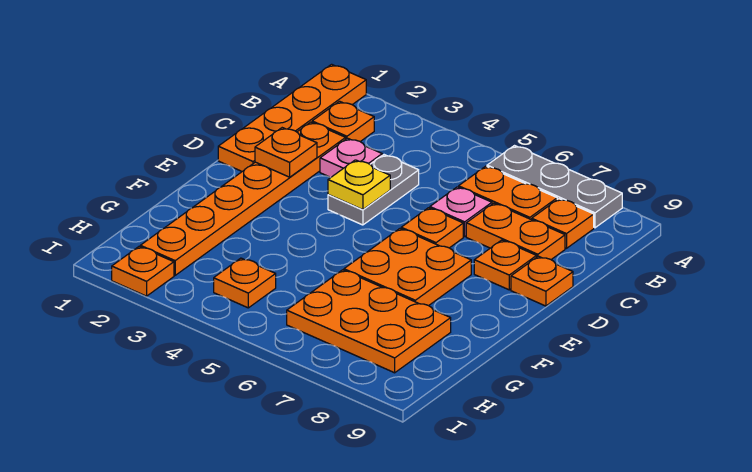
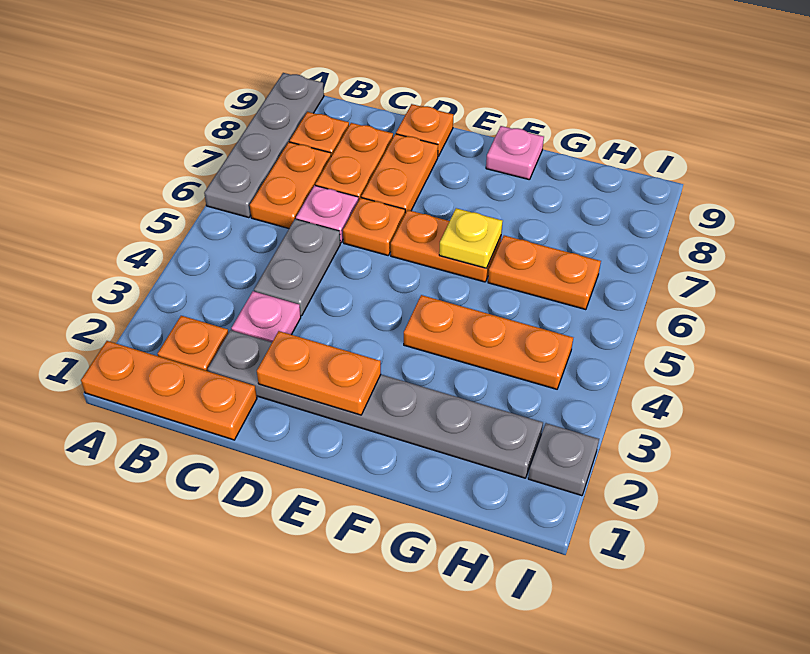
orange plate A1:D1 level 1 -> orange plate A1:C1 level 1
grey plate A6:A8 level 1 -> grey plate A6:A9 level 1
orange plate C2:H2 level 1 -> grey plate C2:H2 level 1
grey plate C4:D4 level 1 -> grey plate C4:C5 level 1
orange plate D2 level 2 -> orange plate D2:E2 level 2
yellow plate D4 level 2 -> yellow plate F6 level 2
orange plate D8 level 1 -> orange plate D7:D8 level 1
orange plate E6:F7 level 1 -> orange plate E6:F6 level 1
none -> pink plate F9 level 1
orange plate G6:H8 level 1 -> orange plate G6:H6 level 1
orange plate H4 level 1 -> orange plate F4:H4 level 1
orange plate I2 level 1 -> grey plate I2 level 1

